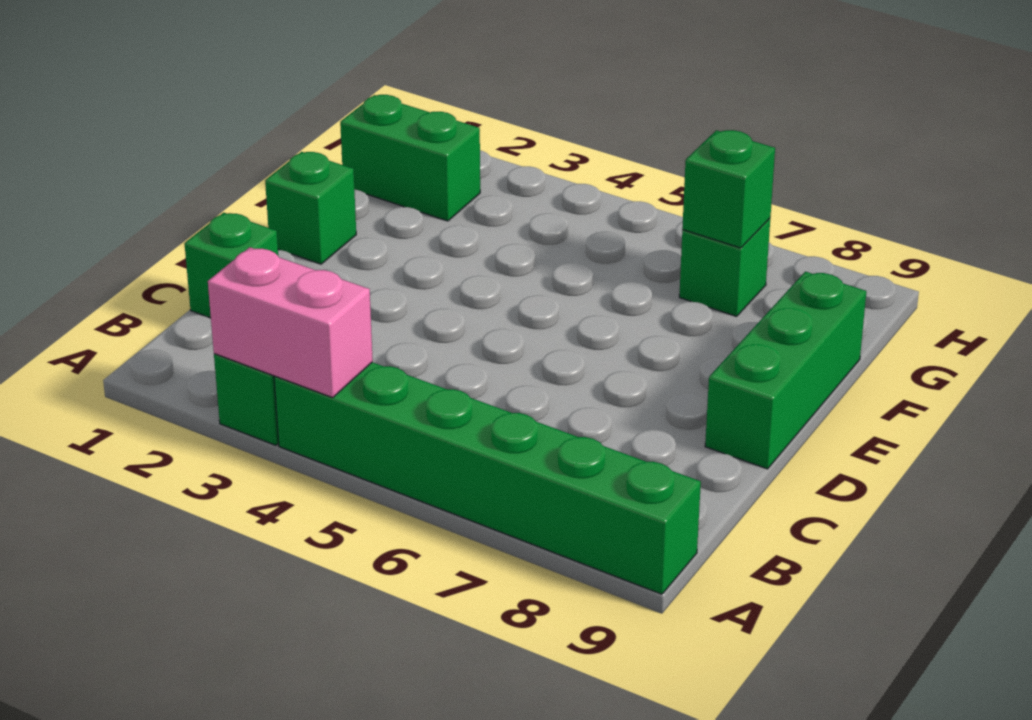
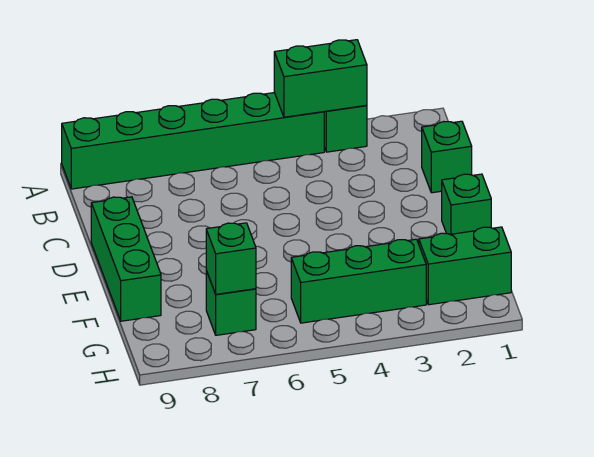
pink brick A3:A4 level 2 -> green brick A3:A4 level 2
none -> green brick G3:G5 level 1

